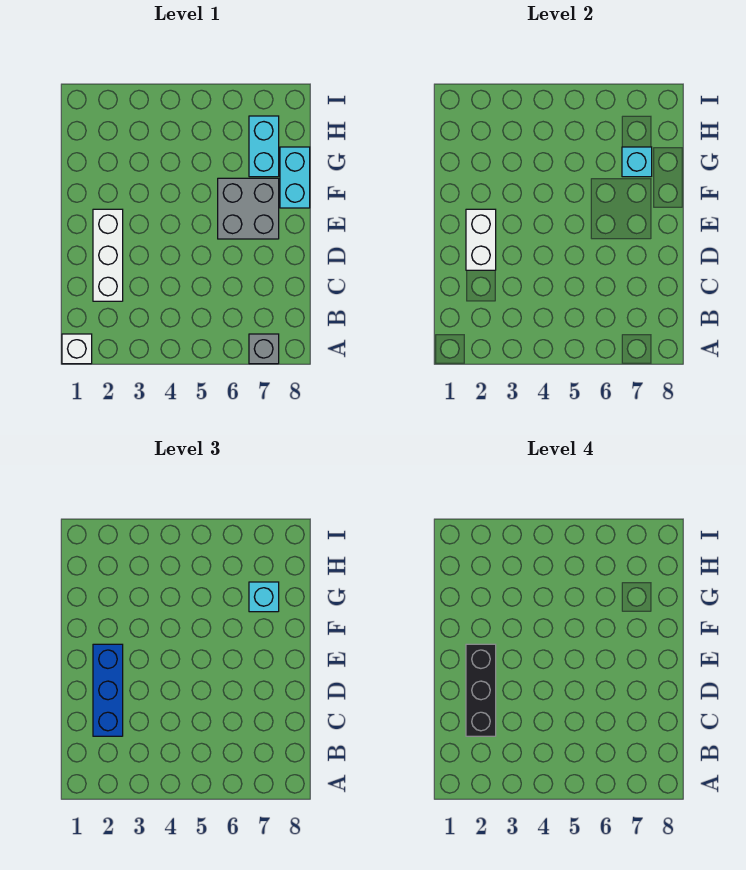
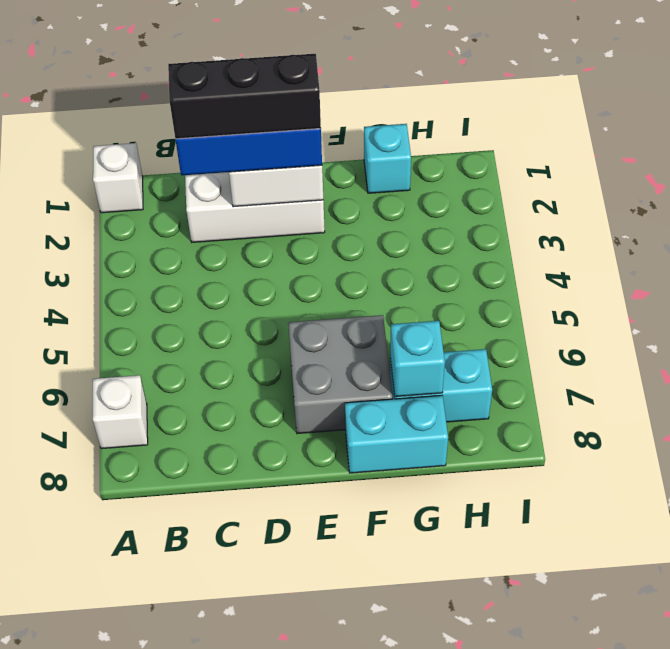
grey brick A7 level 1 -> white brick A7 level 1
cyan brick G7 level 3 -> cyan brick G1 level 1

